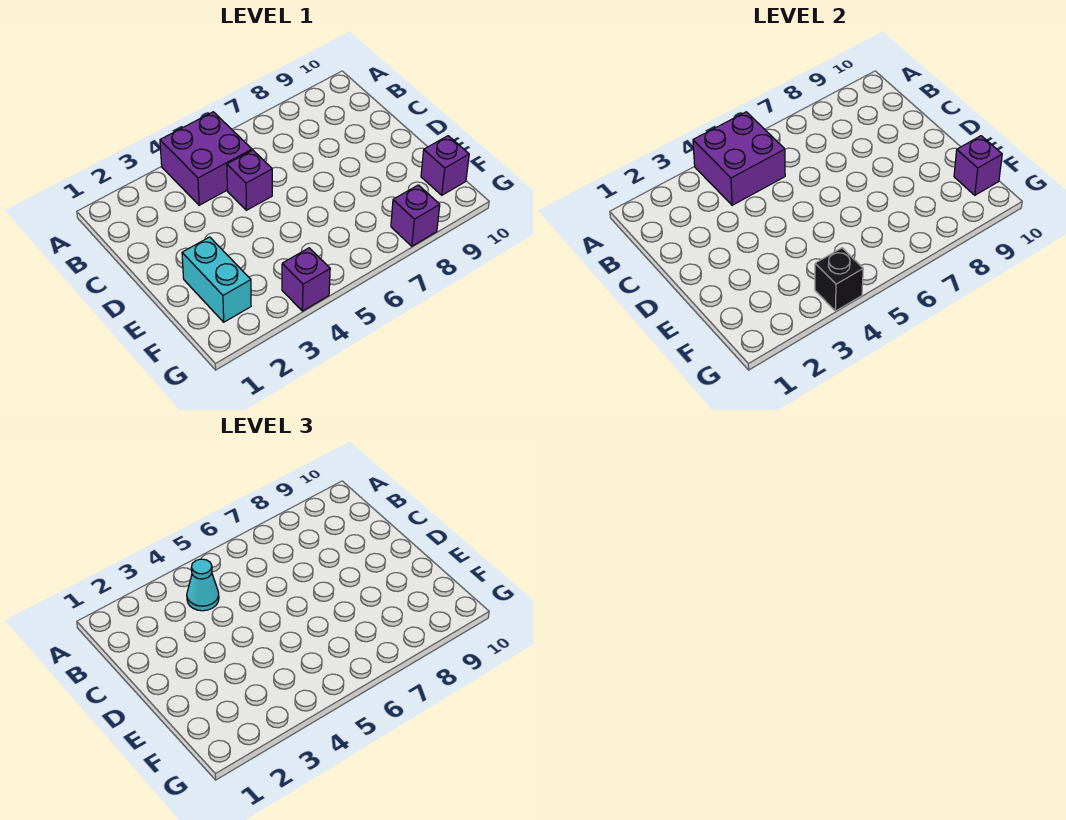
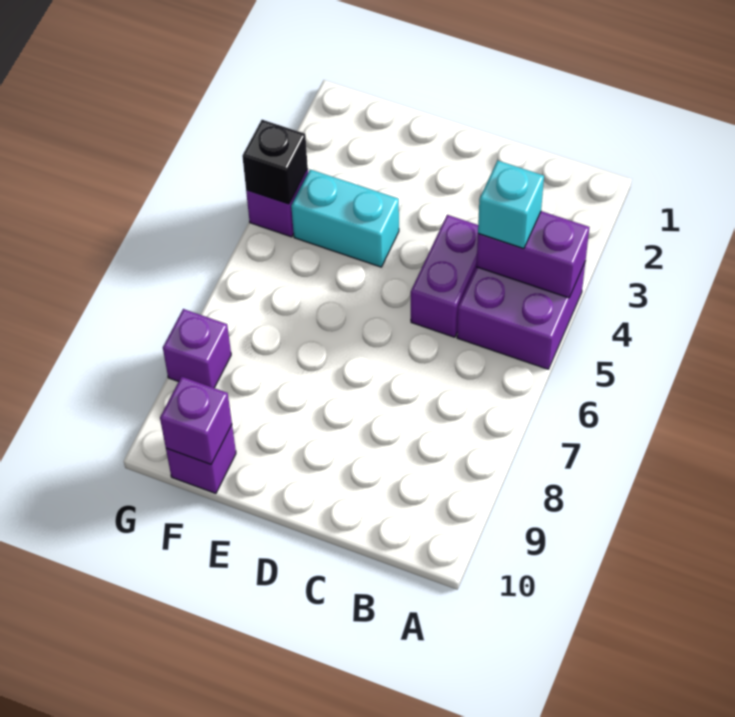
purple brick A4:B5 level 2 -> purple brick A4:B4 level 2
cyan cone B4 level 3 -> cyan brick B4 level 3
purple brick C5 level 1 -> purple brick C4:C5 level 1
cyan brick E2:F2 level 1 -> cyan brick E4:F4 level 1

